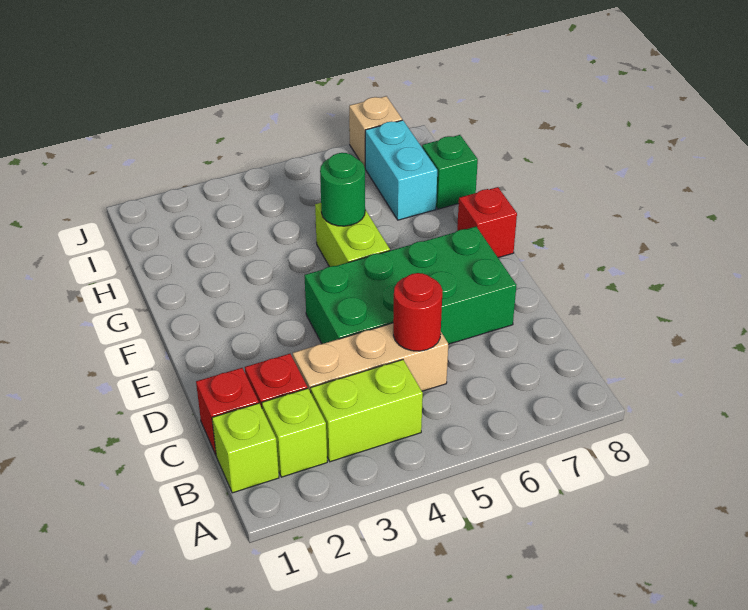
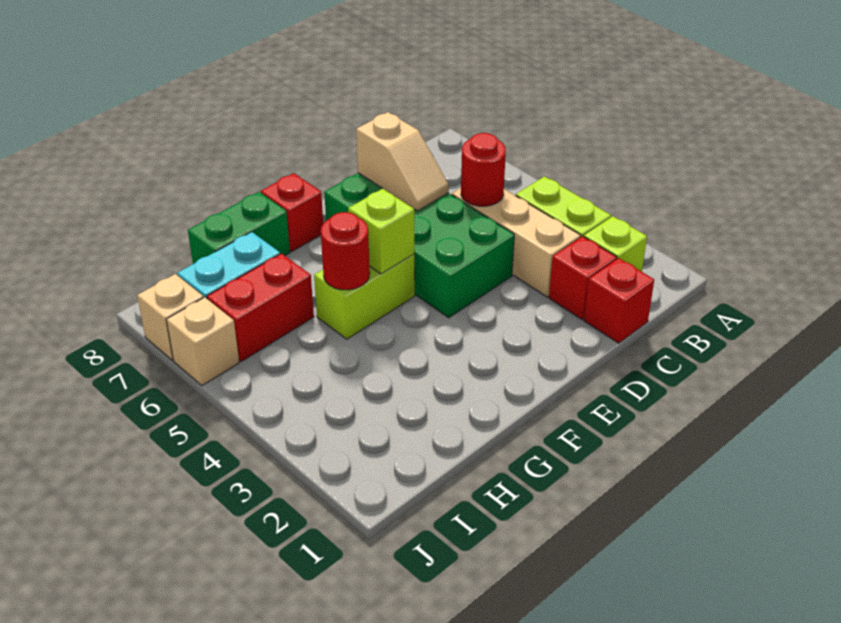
lime brick B1 level 1 -> lime brick F5 level 2
none -> tan slope D6:D7 level 2 top 7
green round brick G5 level 2 -> red round brick G5 level 2
none -> red brick H6:I6 level 1
green brick H8 level 1 -> green brick G8:H8 level 1
none -> tan brick J6 level 1

